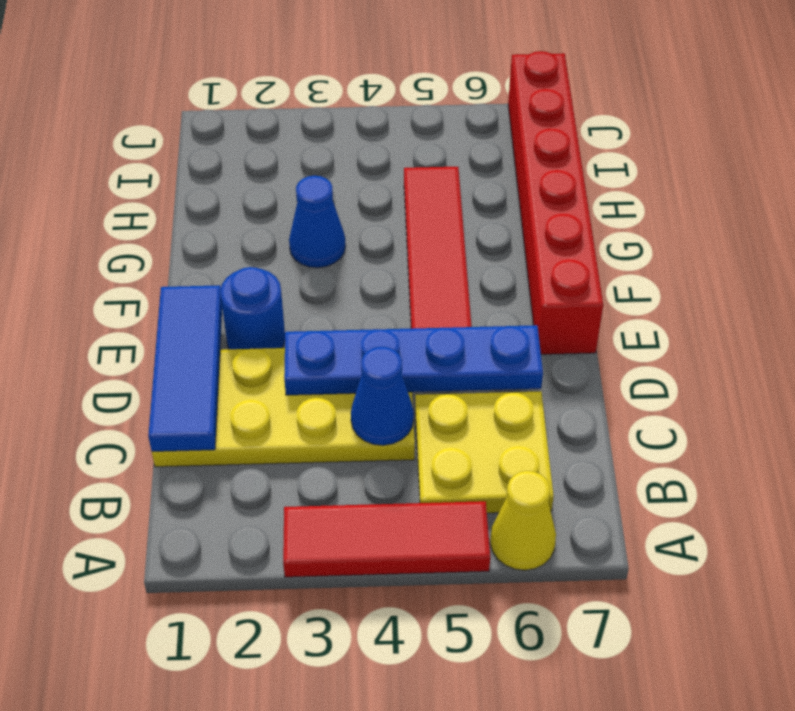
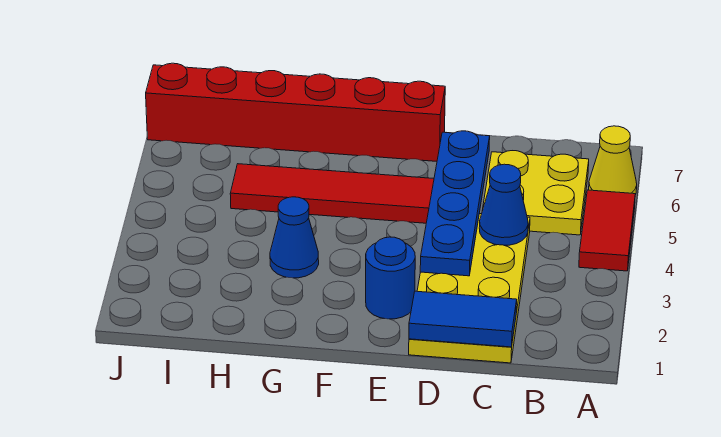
red tile A3:A5 level 1 -> red tile A4:A5 level 1
blue tile C1:E1 level 2 -> blue tile C1:D1 level 2

